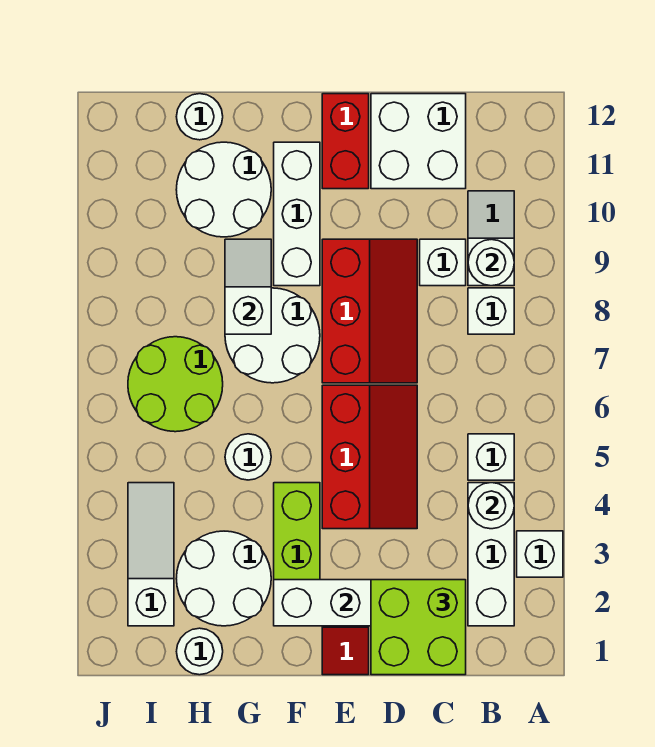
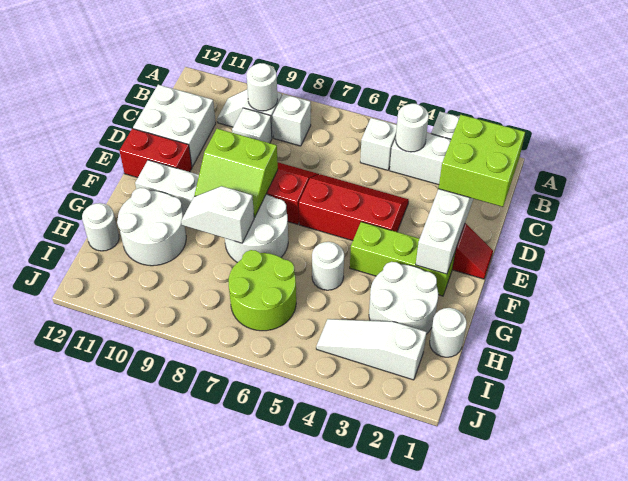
none -> lime slope E8:F9 level 2 top E

